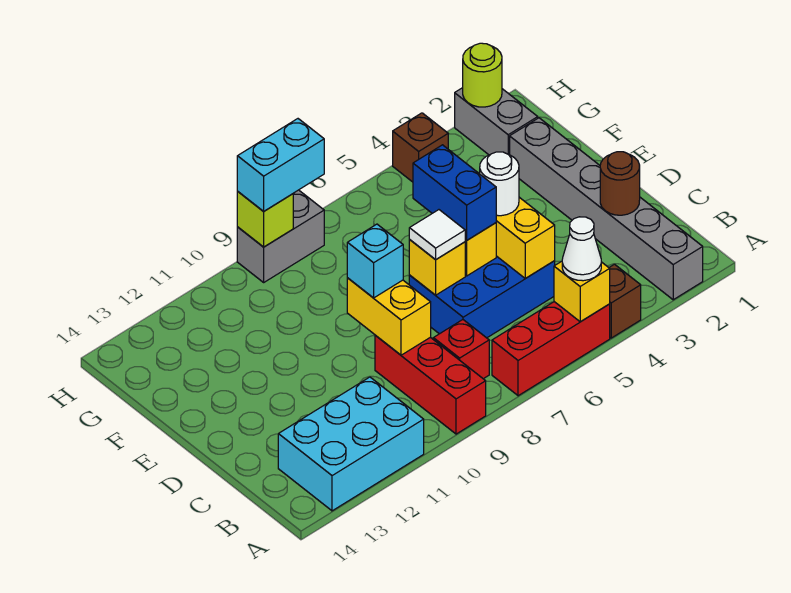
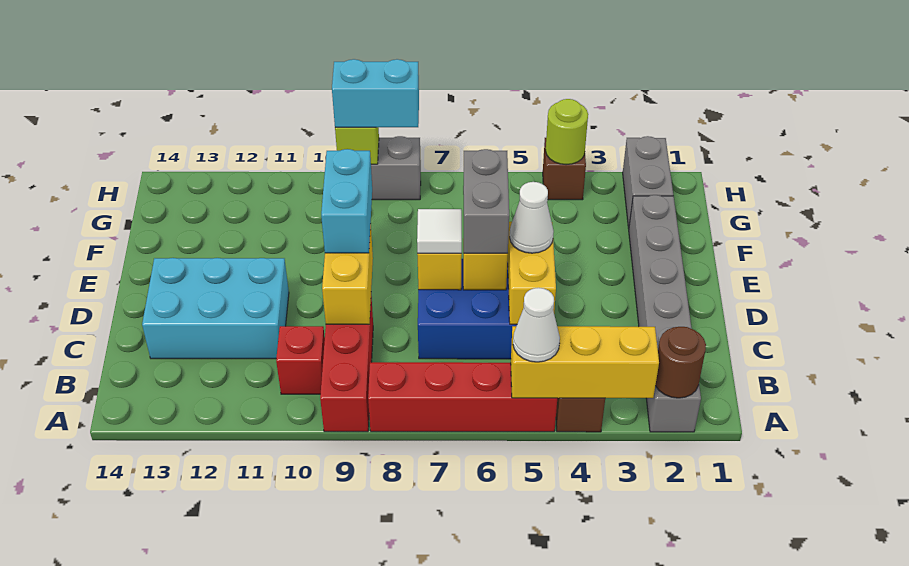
red brick A5:A7 level 1 -> red brick A5:A8 level 1
yellow brick A5 level 2 -> yellow brick A3:A5 level 2
cyan brick A11:B13 level 1 -> cyan brick C11:D13 level 1
red brick B8 level 1 -> red brick B10 level 1
brown round brick C2 level 2 -> brown round brick A2 level 2
white round brick D5 level 3 -> white cone D5 level 3
blue brick D6:E6 level 3 -> grey brick D6:E6 level 3
cyan brick D9 level 3 -> cyan brick D9:E9 level 3
lime round brick H2 level 2 -> lime round brick H4 level 2

